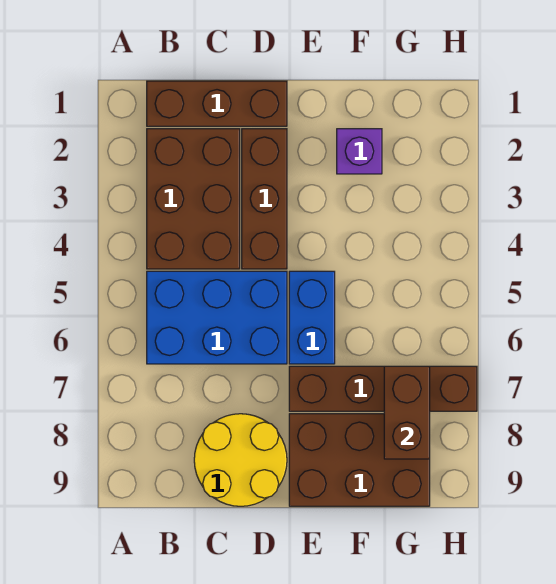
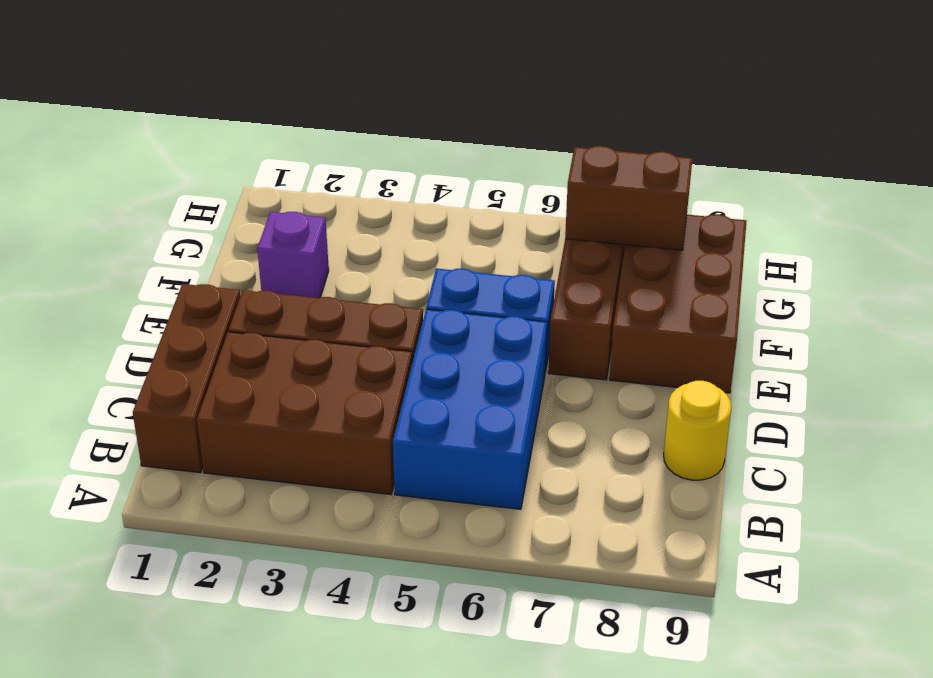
yellow round brick C8:D9 level 1 -> yellow round brick C9 level 1

